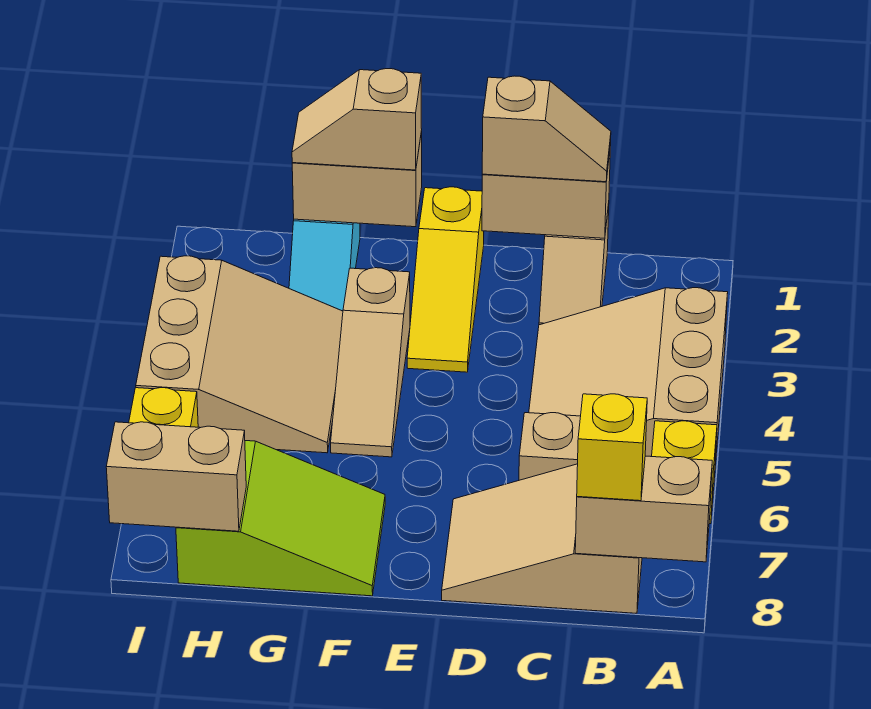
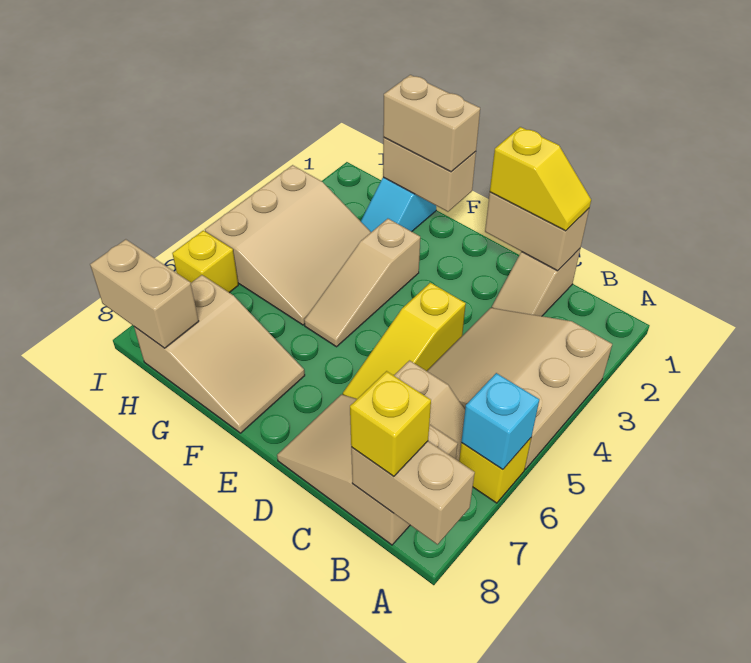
none -> cyan brick A6 level 2
tan slope C1:D1 level 3 top D -> yellow slope C1:D1 level 3 top D
yellow slope E1:E3 level 1 top 1 -> yellow slope D4:D6 level 1 top 4
tan slope F1:G1 level 3 top F -> tan brick F1:G1 level 3
lime slope F7:H8 level 1 top H -> tan slope F7:H8 level 1 top H

